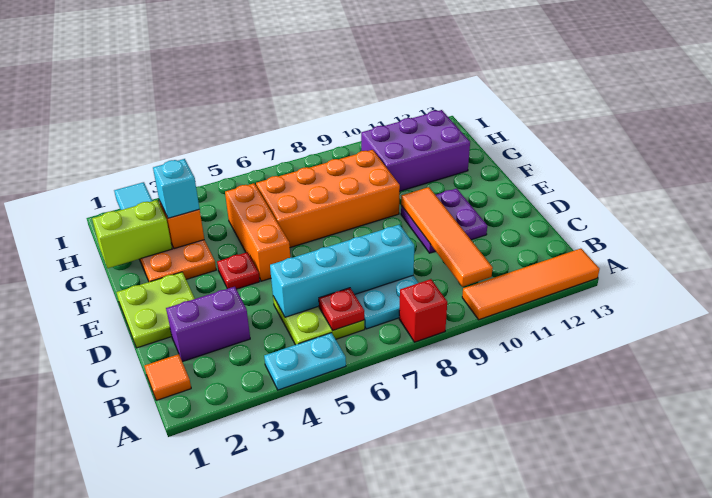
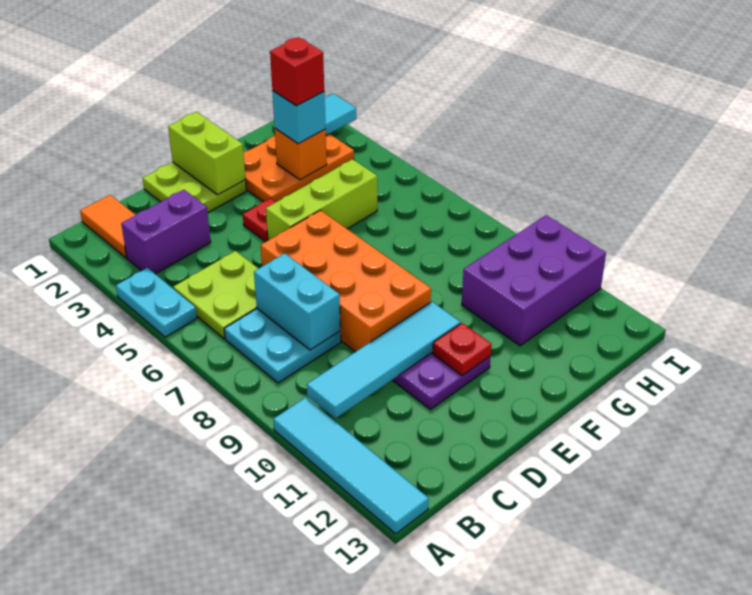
red brick A8 level 1 -> red brick G3 level 4
orange tile A10:A13 level 1 -> cyan tile A10:A13 level 1
orange tile B1 level 1 -> orange tile B1:B2 level 1
red plate B6 level 2 -> red plate E11 level 2
orange tile B10:E10 level 2 -> cyan tile B10:E10 level 2
purple brick C2:C3 level 1 -> purple brick B3:C3 level 1
cyan brick C5:C8 level 2 -> cyan brick C7:C8 level 2
orange brick E5:G5 level 1 -> lime brick E5:G5 level 1
orange brick F6:G9 level 1 -> orange brick D6:E9 level 1
lime brick G1:G2 level 2 -> lime brick E1:E2 level 2
purple brick G10:H12 level 1 -> purple brick G10:I11 level 1

